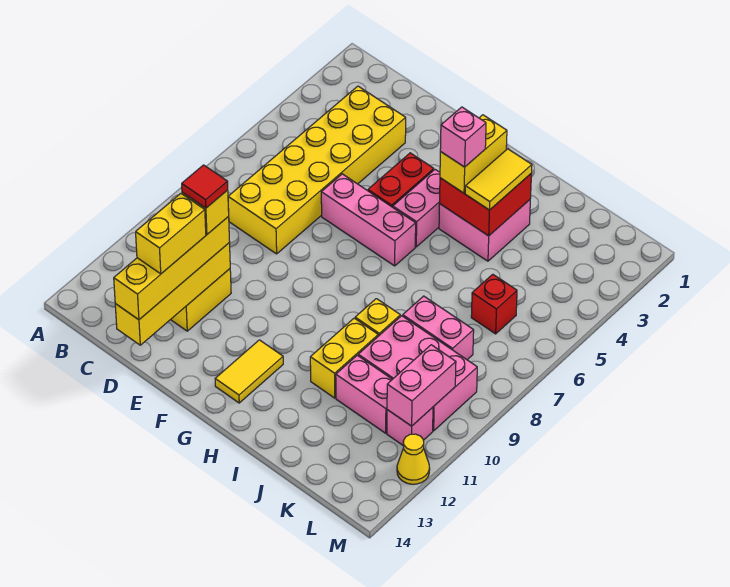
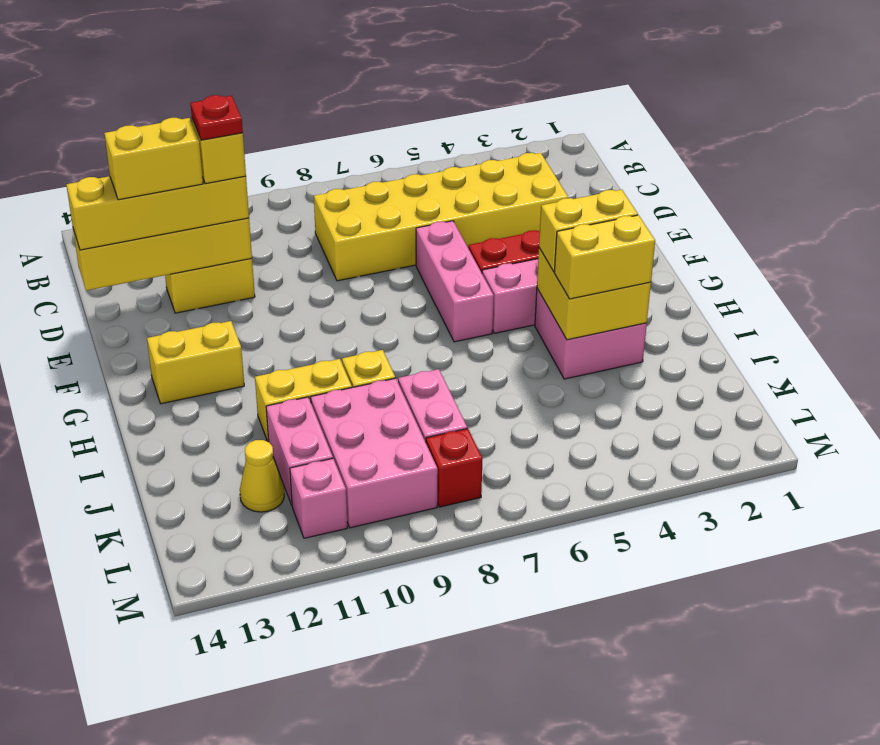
red tile D11 level 5 -> red plate D11 level 5
yellow tile G12:G13 level 1 -> yellow brick G12:G13 level 1
red brick H3:I4 level 2 -> yellow brick H3:I4 level 2
pink brick H4 level 4 -> none
yellow tile I3:I4 level 3 -> yellow brick I3:I4 level 3
red brick K6 level 1 -> red brick L8 level 1
pink brick L10:L11 level 2 -> none
yellow cone M12 level 1 -> yellow cone K12 level 1

